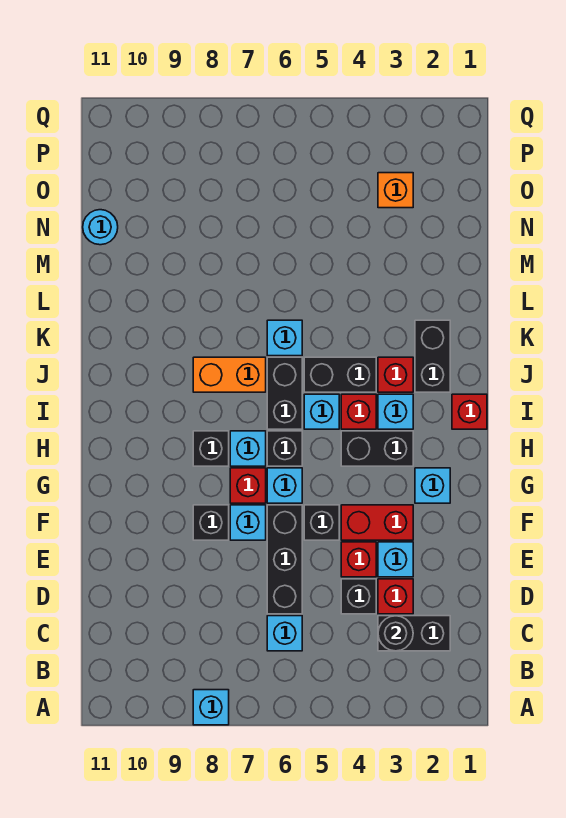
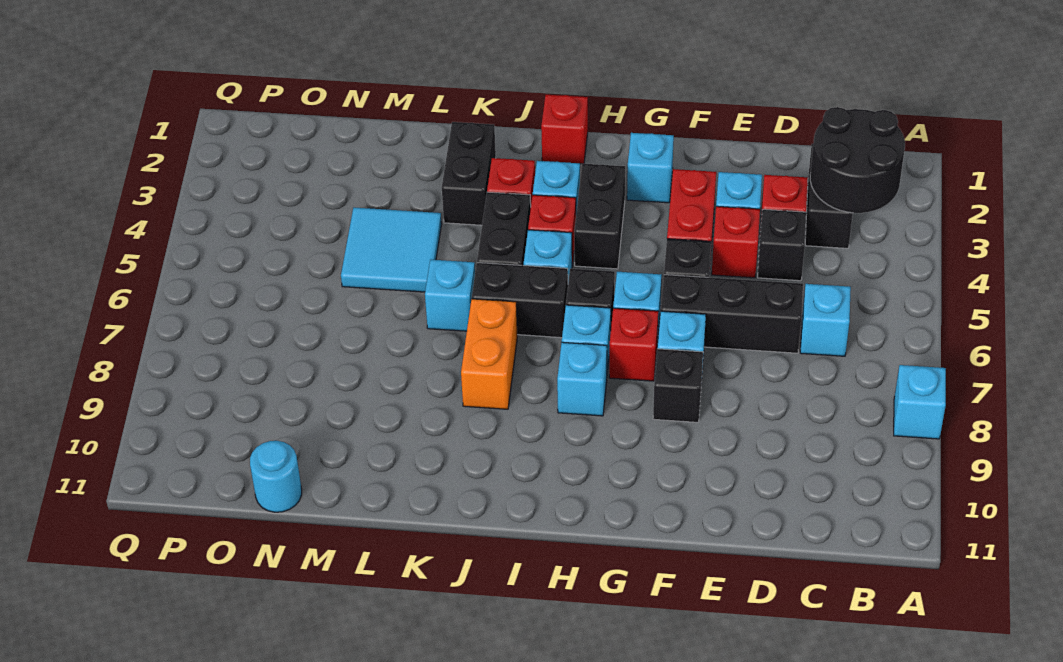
black round brick C3 level 2 -> black round brick B2:C3 level 2
black brick H8 level 1 -> cyan brick H8 level 1
black brick J2:K2 level 1 -> black brick K2:K3 level 1
none -> cyan tile L4:M5 level 1
orange brick O3 level 1 -> none

